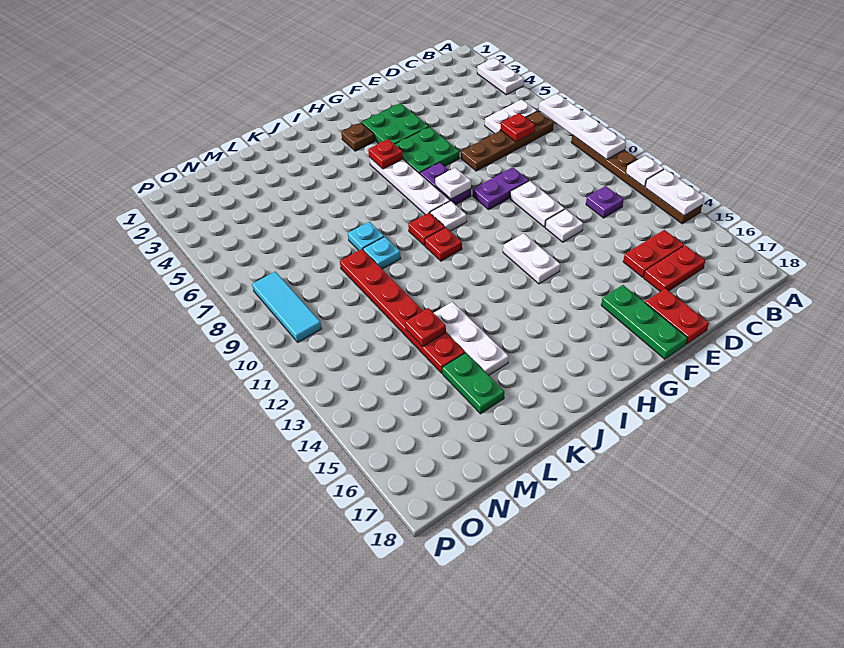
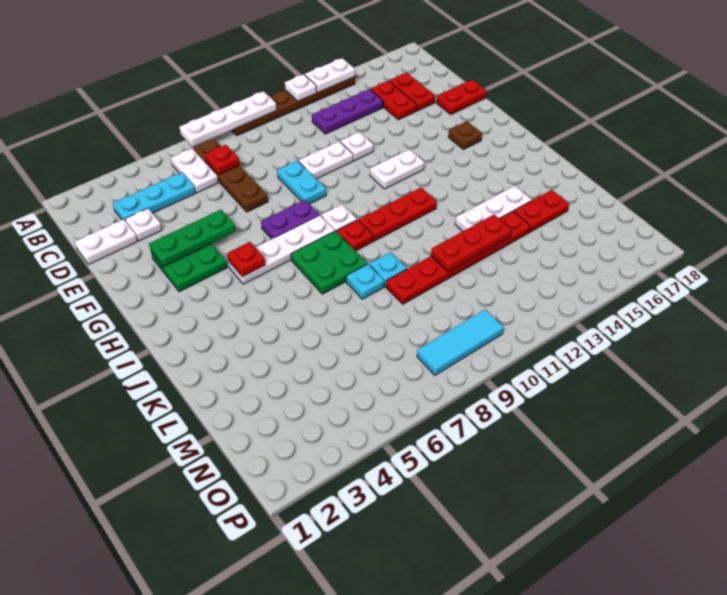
white plate A3:A4 level 1 -> white plate D1:D2 level 1
none -> cyan plate C3:C5 level 1
purple plate C12 level 1 -> purple plate C12:C14 level 1
purple plate E9:F9 level 1 -> cyan plate E9:F9 level 1
green plate F5:G6 level 1 -> green plate I7:J8 level 1
green plate F16:F18 level 1 -> green plate F3:F5 level 2
white plate G8 level 2 -> white plate D3 level 1
brown plate H3 level 1 -> brown plate G16 level 1
red plate I10 level 1 -> red plate I10:I12 level 1
red plate L13 level 2 -> red plate L11:L13 level 2
green plate L15:L16 level 1 -> red plate L15:L16 level 1

